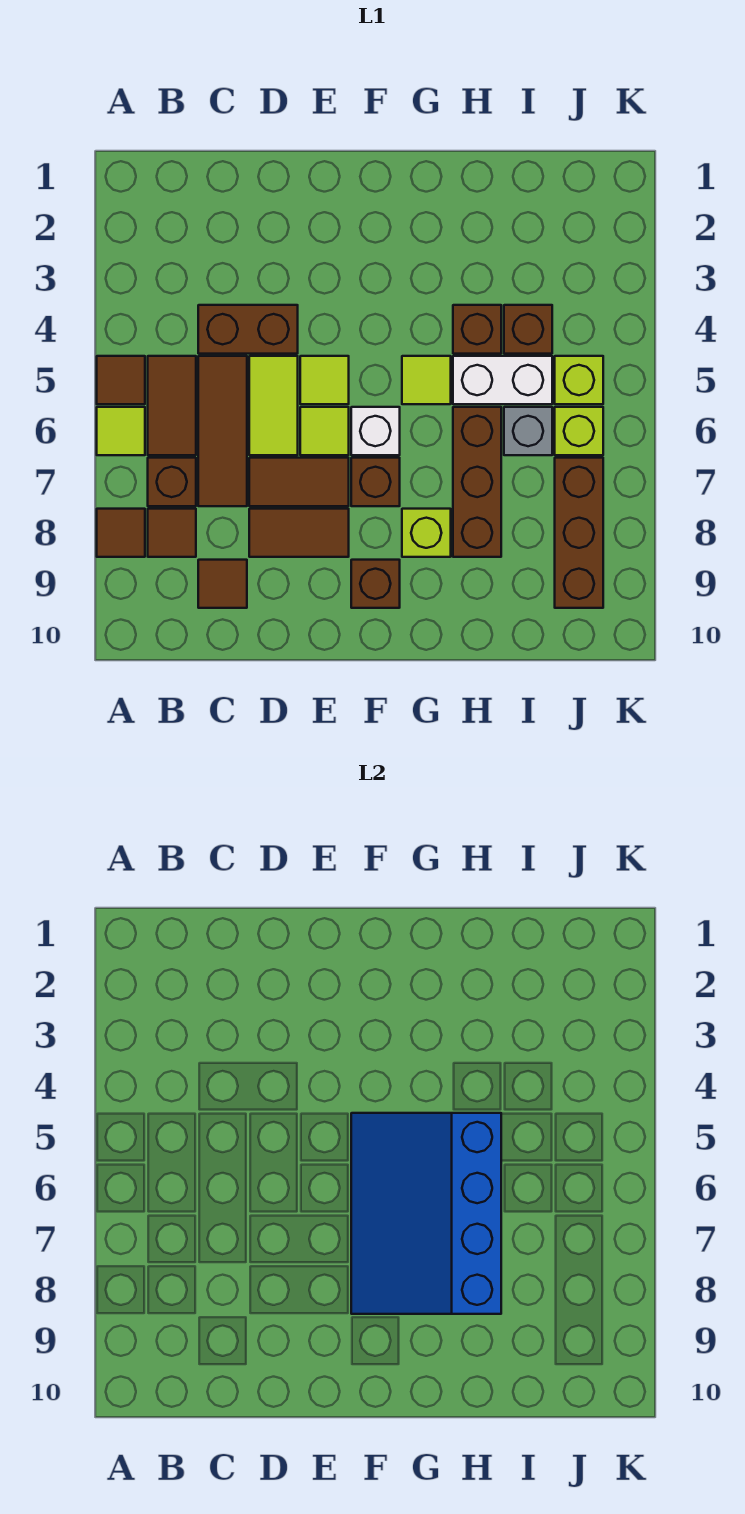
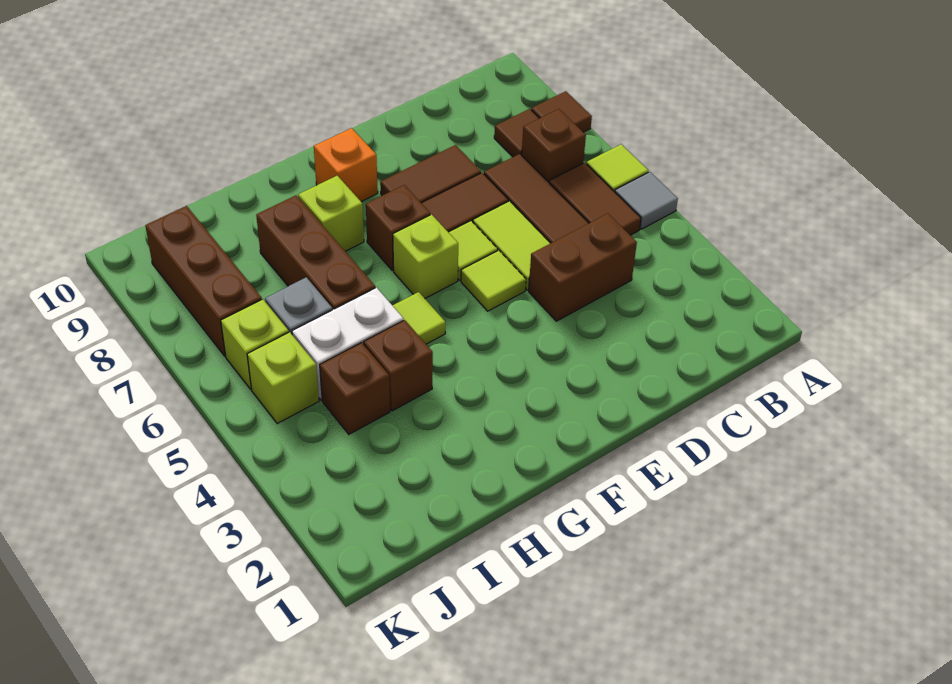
brown tile A5 level 1 -> grey tile A5 level 1
brown tile C9 level 1 -> none
blue slope F5:H8 level 2 top H -> none
white brick F6 level 1 -> lime brick F6 level 1
brown brick F9 level 1 -> orange brick F9 level 1

